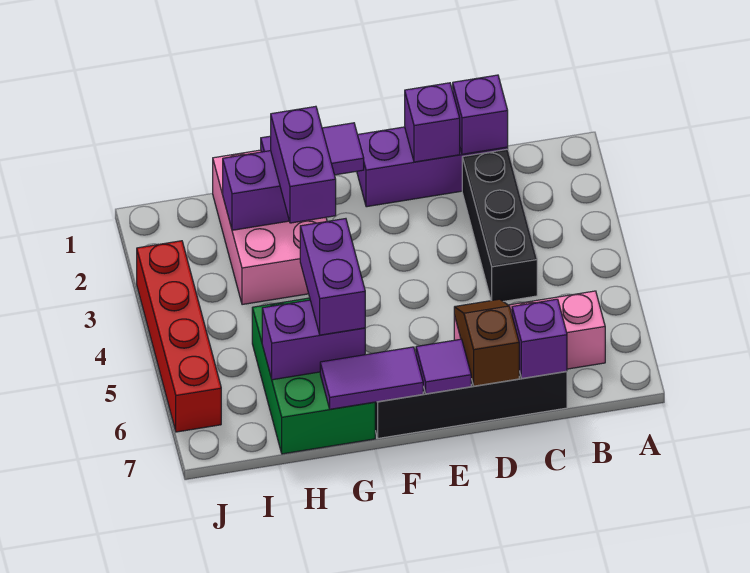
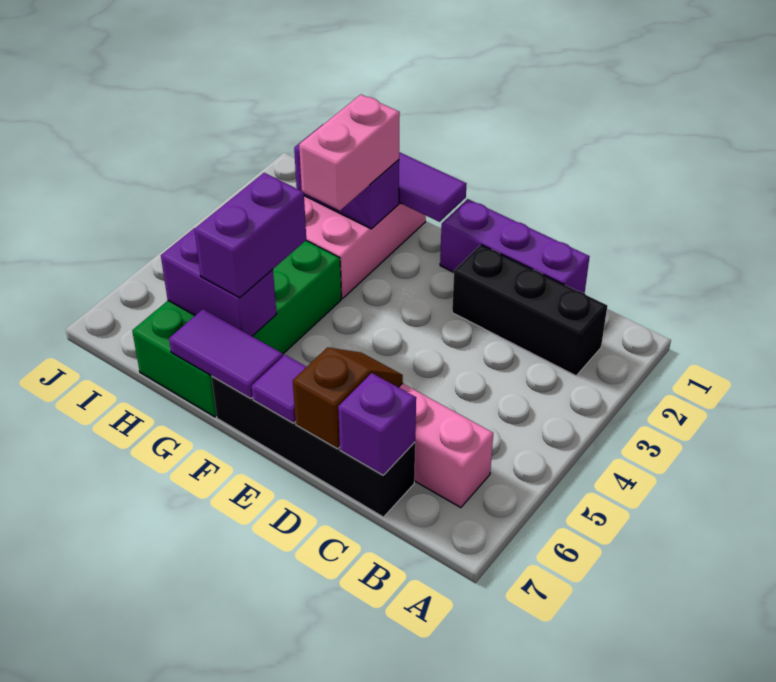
purple brick C1 level 2 -> none
black brick C2:C4 level 1 -> black brick B2:D2 level 1
purple brick D1 level 2 -> none
purple brick G2:G3 level 3 -> pink brick G2:G3 level 3
green brick G5:H7 level 1 -> green brick G4:H7 level 1
red brick J3:J6 level 1 -> none

